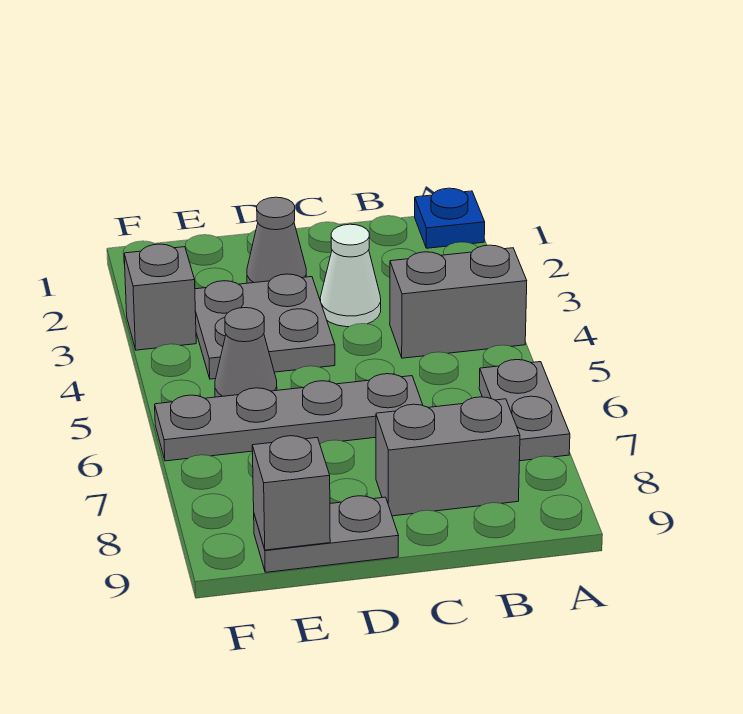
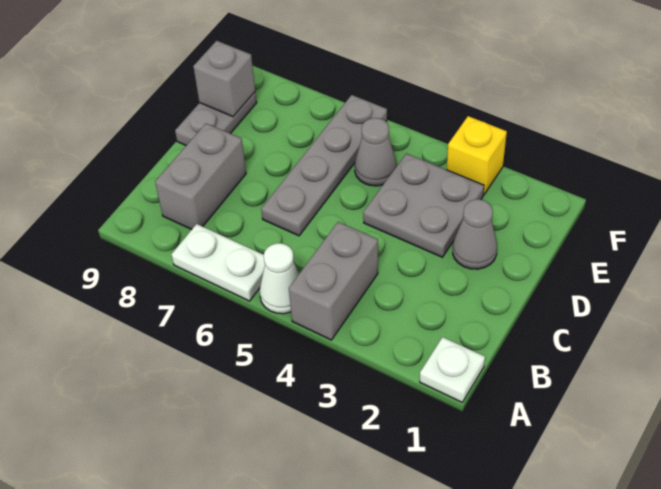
blue plate A1 level 1 -> white plate A1 level 1
grey plate A6:A7 level 1 -> white plate A6:A7 level 1
white cone C3 level 1 -> white cone A5 level 1
grey brick F3 level 1 -> yellow brick F3 level 1

